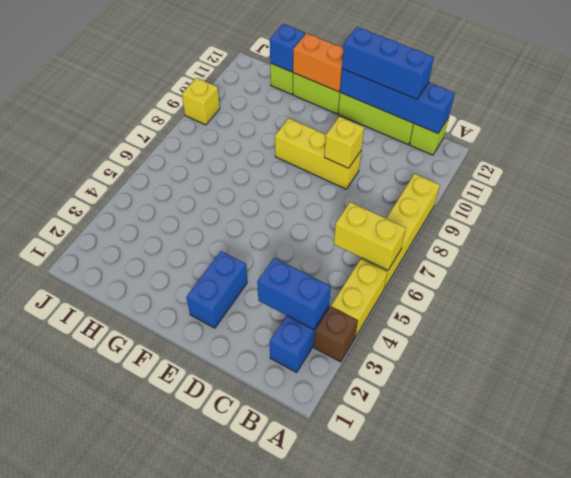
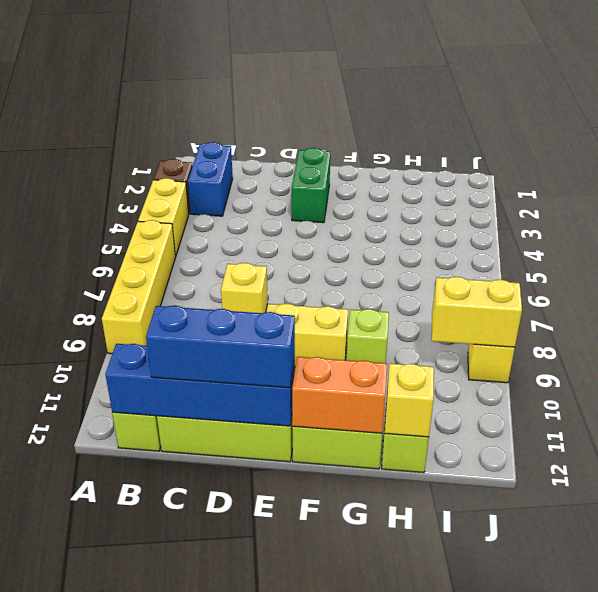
yellow brick A6:B6 level 2 -> yellow brick I9:J9 level 2
blue brick B3:C3 level 2 -> none
blue brick E2:E3 level 1 -> green brick E2:E3 level 1
none -> lime brick G9 level 1
blue brick H12 level 2 -> yellow brick H12 level 2

